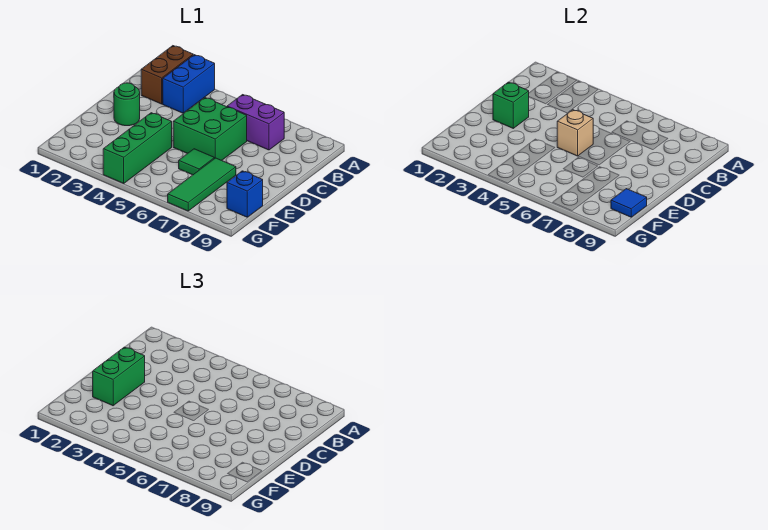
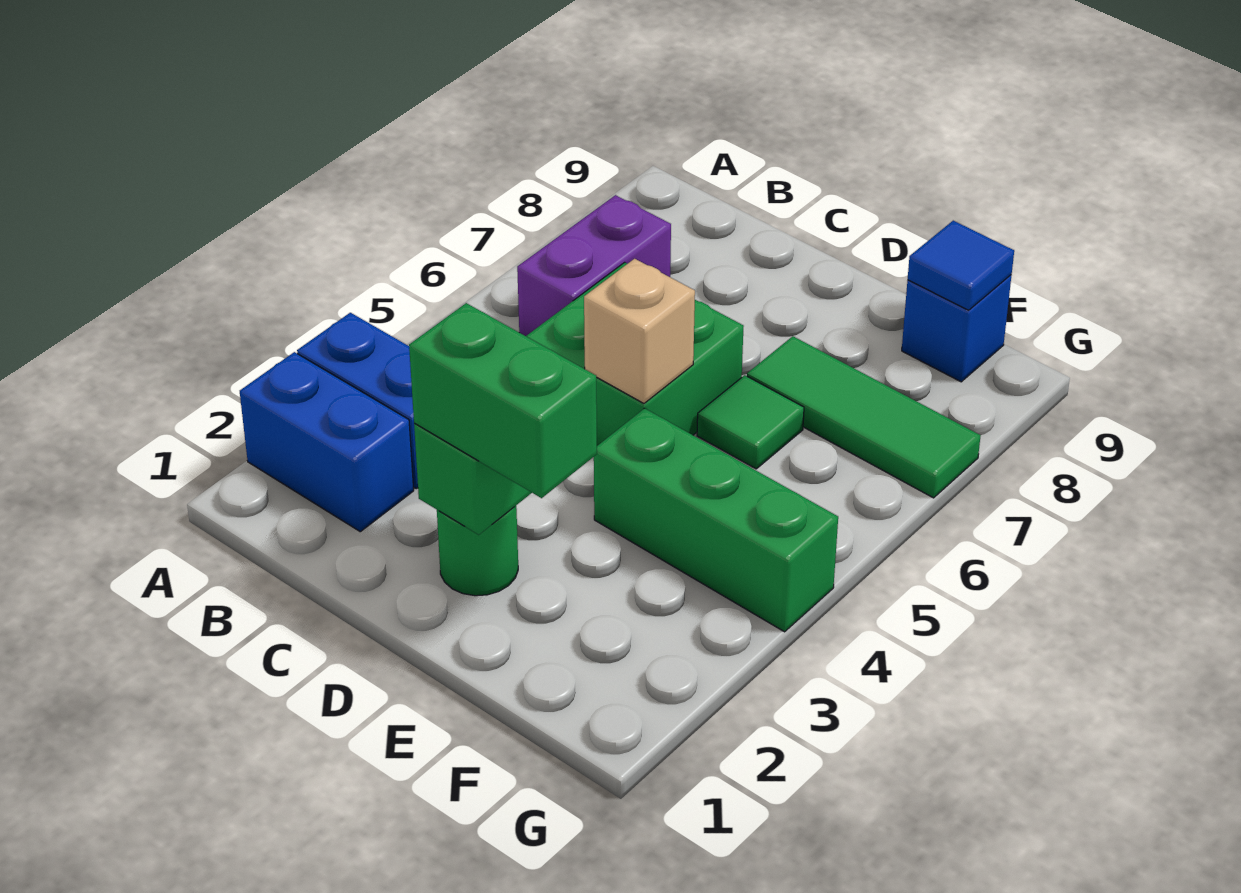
brown brick A2:B2 level 1 -> blue brick A2:B2 level 1

